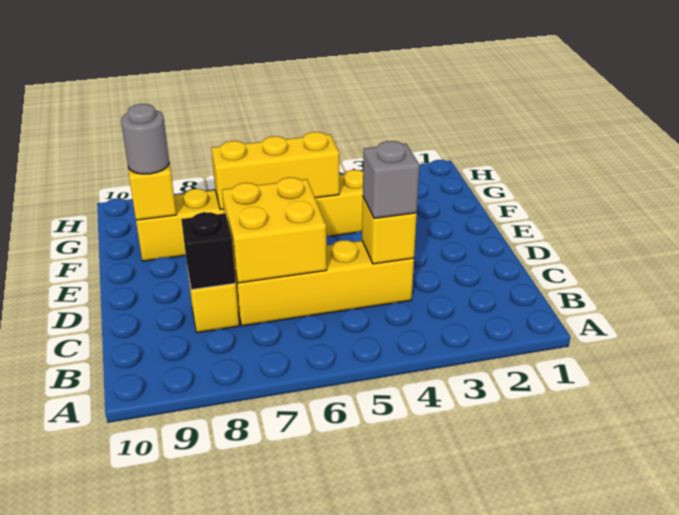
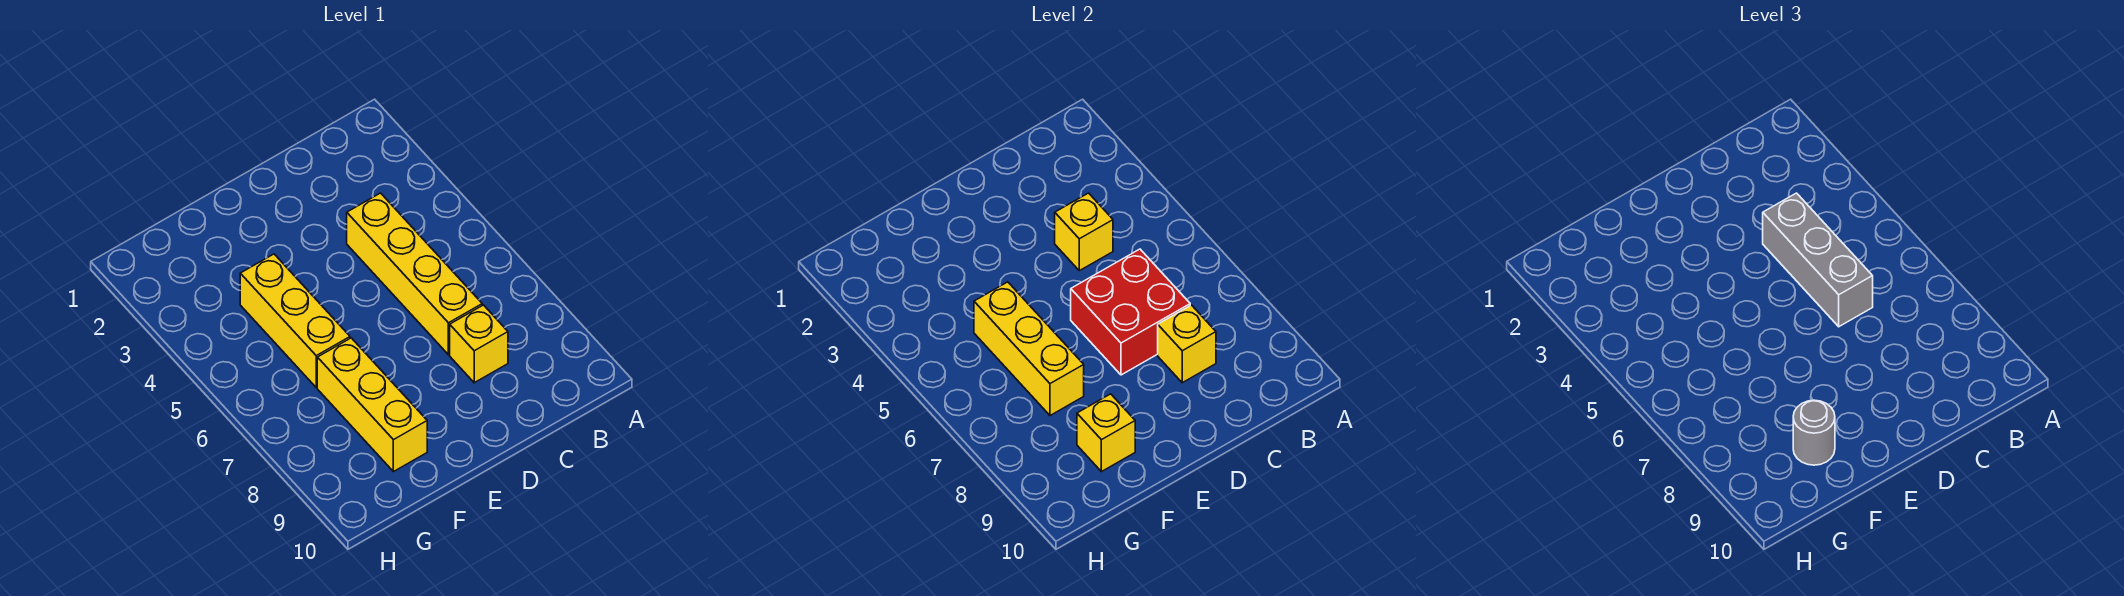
grey brick C4 level 3 -> grey brick C4:C6 level 3
yellow brick C6:D7 level 2 -> red brick C6:D7 level 2
black brick C8 level 2 -> yellow brick C8 level 2

